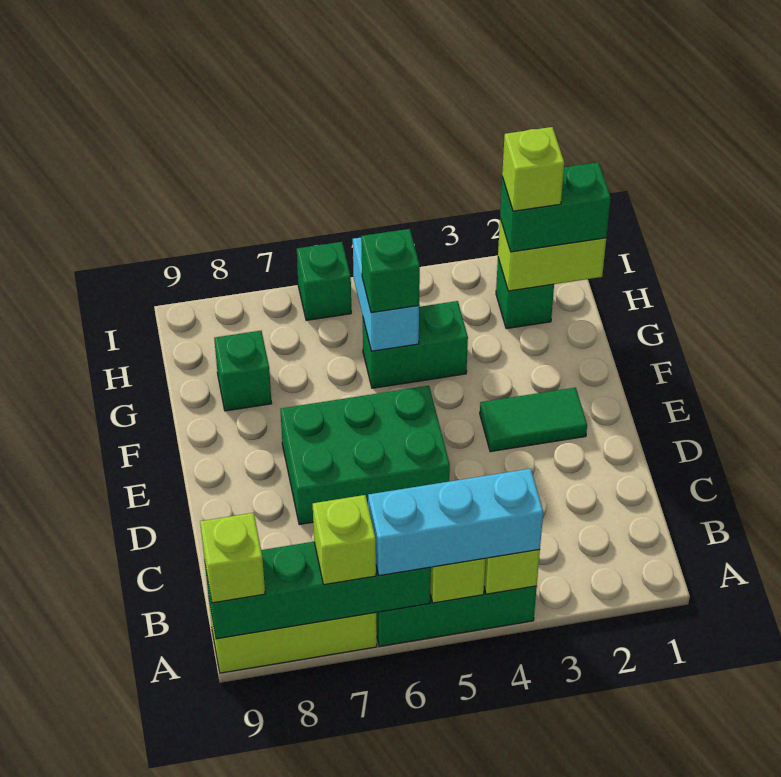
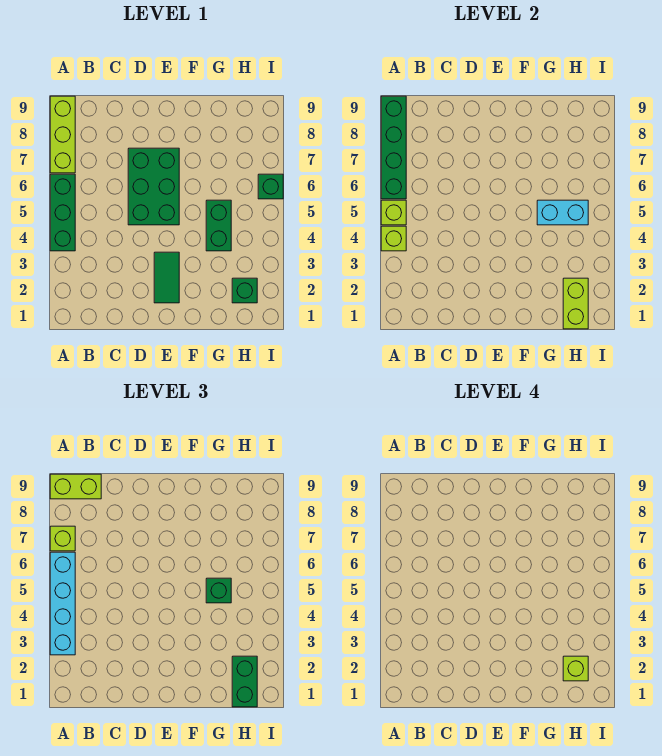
cyan brick A4:A6 level 3 -> cyan brick A3:A6 level 3
lime brick A9 level 3 -> lime brick A9:B9 level 3
green brick G8 level 1 -> none

